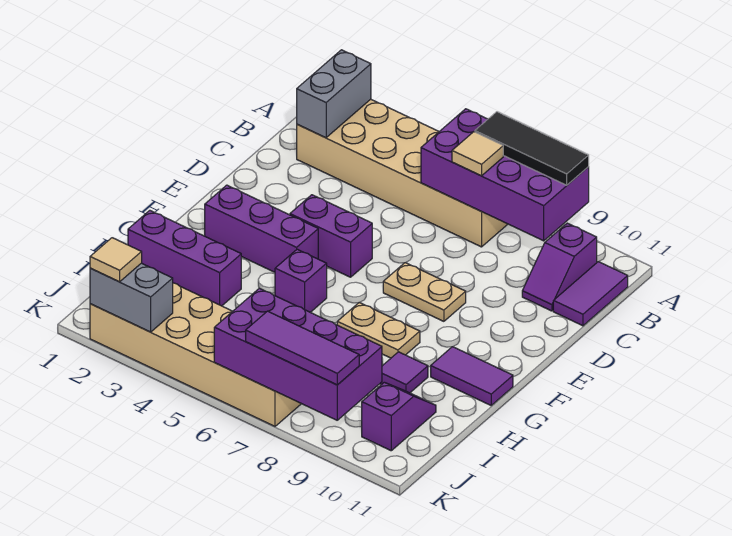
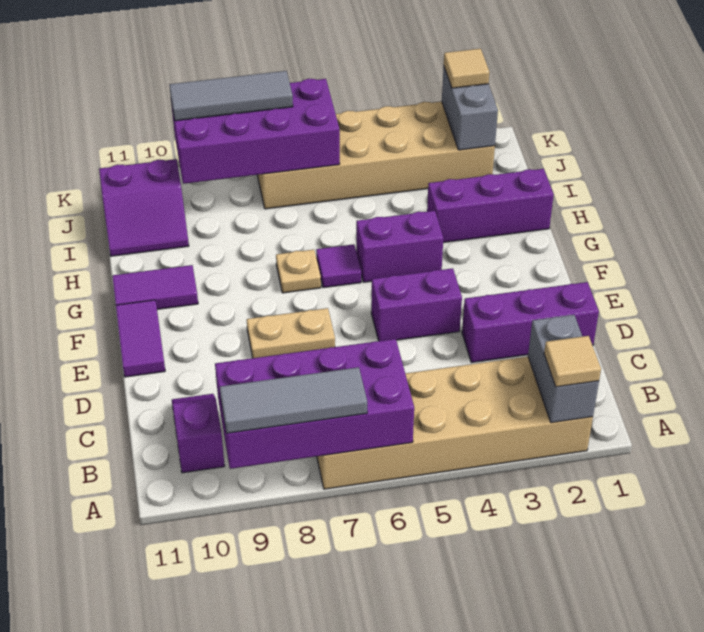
black tile A7:A9 level 3 -> grey tile A7:A9 level 3
tan tile B7 level 3 -> tan tile A2 level 3
purple tile B11:C11 level 1 -> purple tile E11:F11 level 1
purple brick F2:F4 level 1 -> purple brick D1:D3 level 1
purple brick G5 level 1 -> purple brick G4:G5 level 1
tan plate G7:G8 level 1 -> tan plate G7 level 1
purple tile H9 level 1 -> purple tile G6 level 1
purple slope I10:J10 level 1 top J -> purple slope I10:J11 level 1 top J
grey brick K2:K3 level 2 -> grey brick J2:K2 level 2
purple tile K7:K9 level 3 -> grey tile K7:K9 level 3

